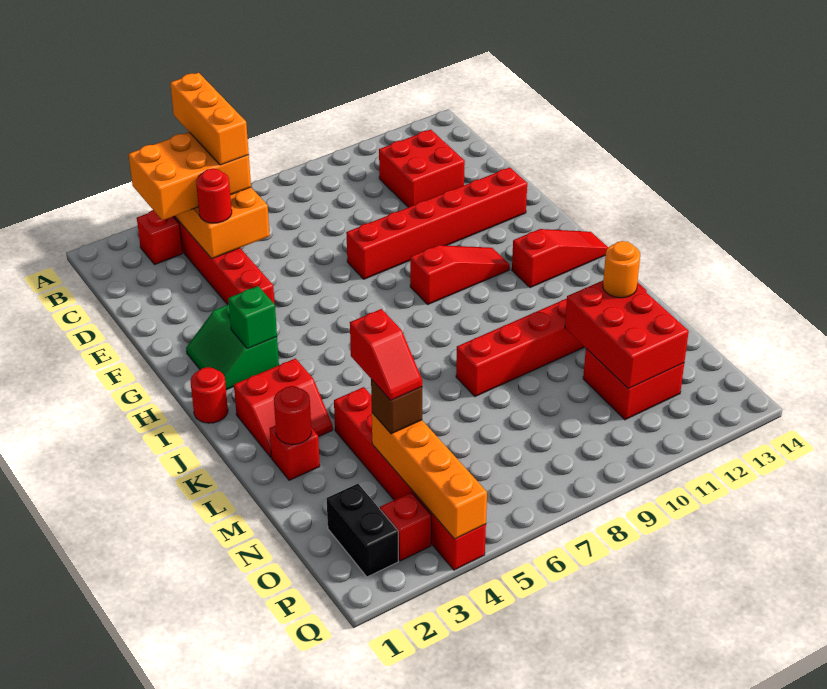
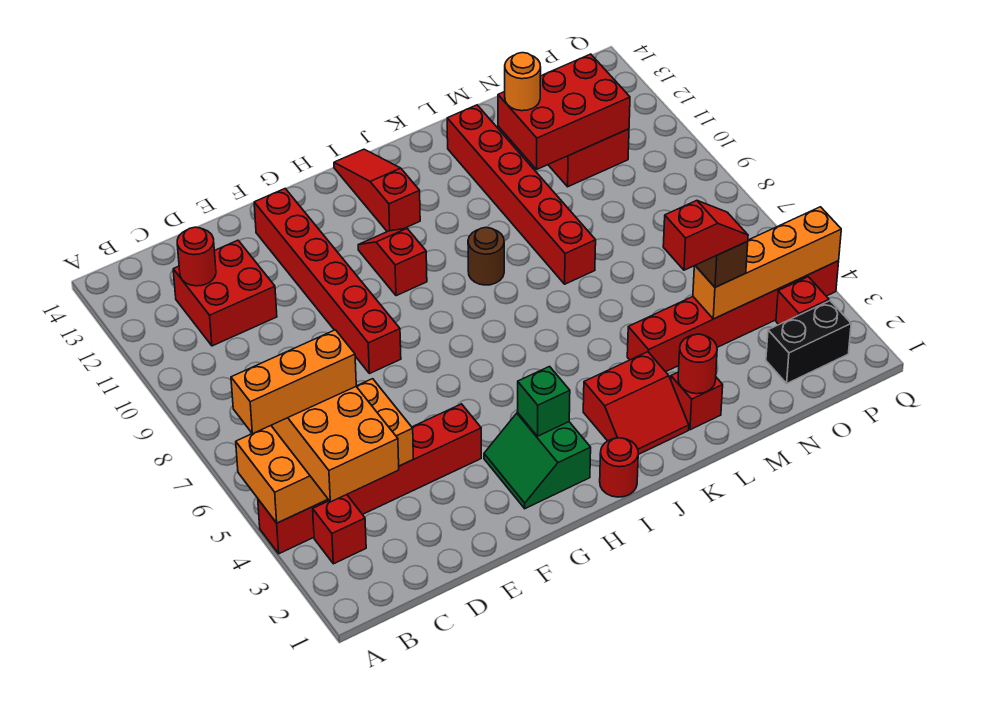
red round brick D4 level 3 -> red round brick C12 level 2
green slope G2:H3 level 1 top 3 -> green slope G2:H3 level 1 top H
red slope H9:H11 level 1 top 9 -> red slope H10:H11 level 1 top 10
red slope J2:K3 level 1 top J -> red slope J2:K3 level 1 top 3
none -> brown round brick J9 level 1

